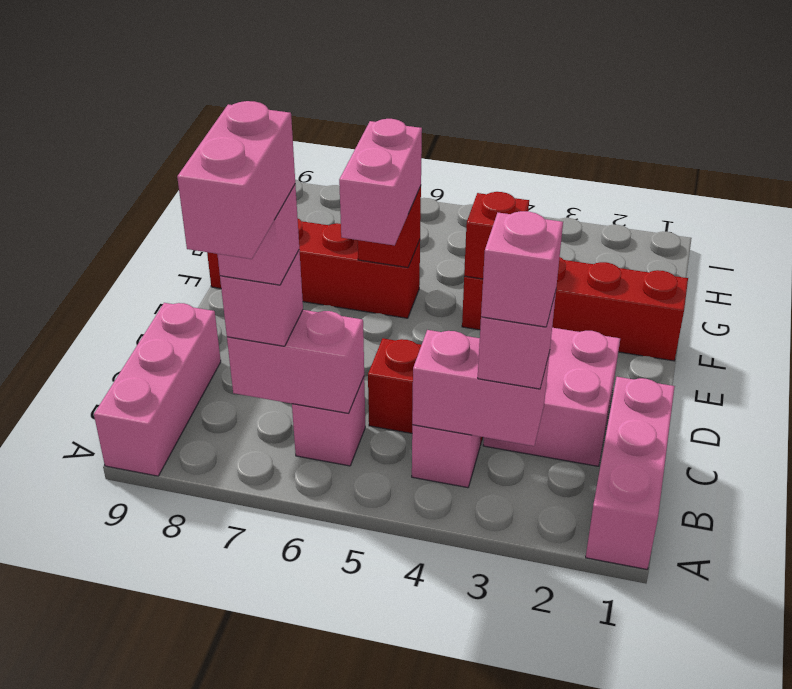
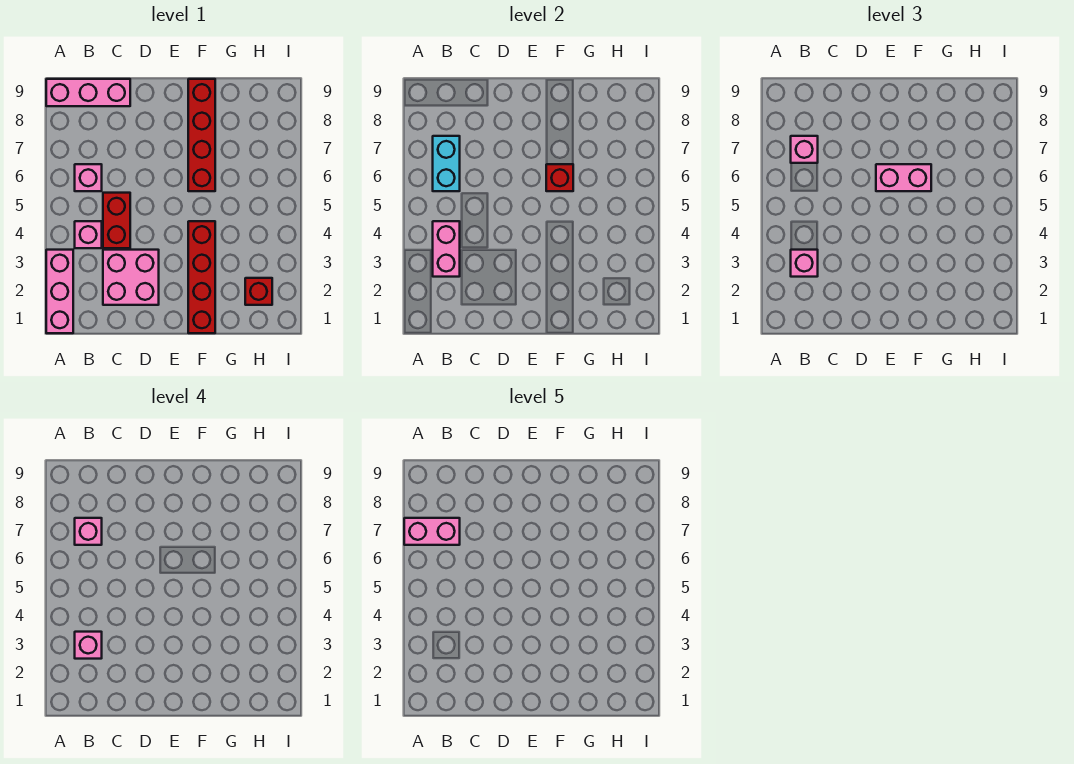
pink brick A1:C1 level 1 -> pink brick A1:A3 level 1
pink brick B6:B7 level 2 -> cyan brick B6:B7 level 2
red brick F4 level 2 -> red brick H2 level 1

